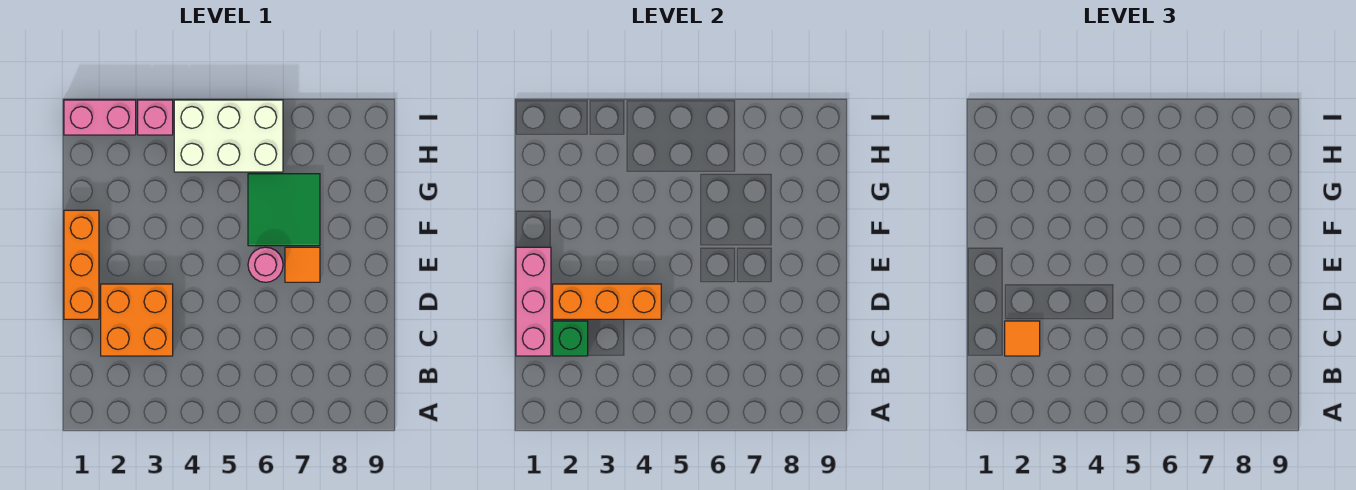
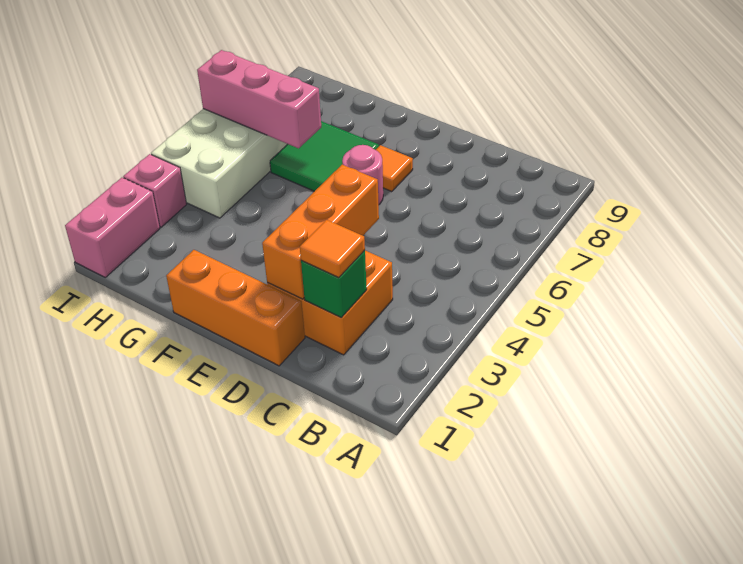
pink brick C1:E1 level 2 -> pink brick G6:I6 level 2

